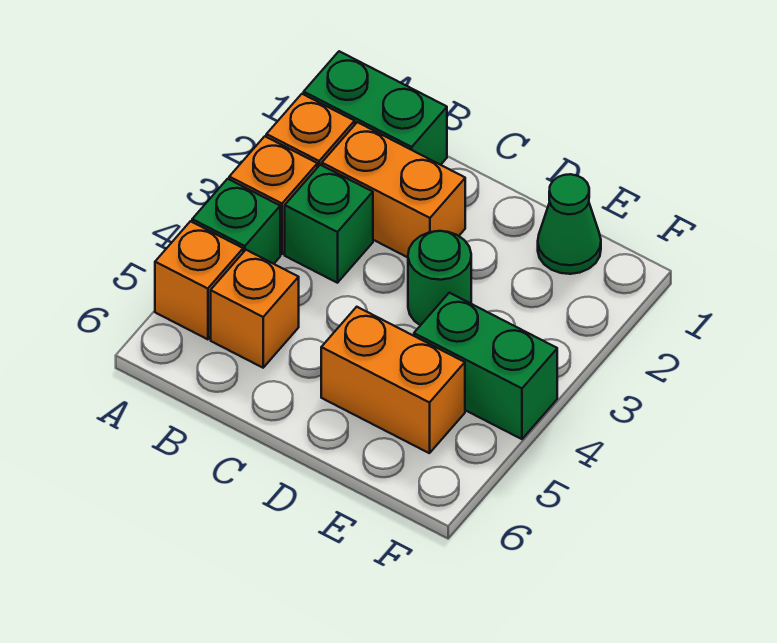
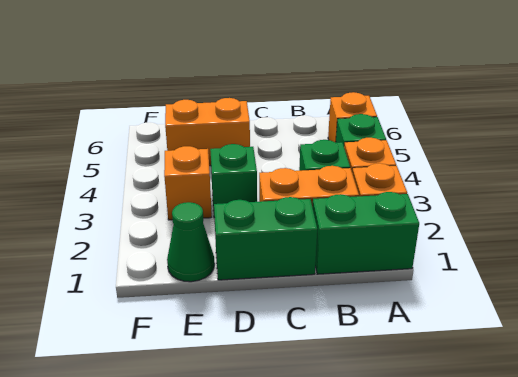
orange brick B5 level 1 -> orange brick E3 level 1
green round brick D3 level 1 -> green brick D3 level 1
green brick E4:F4 level 1 -> green brick C1:D1 level 1

